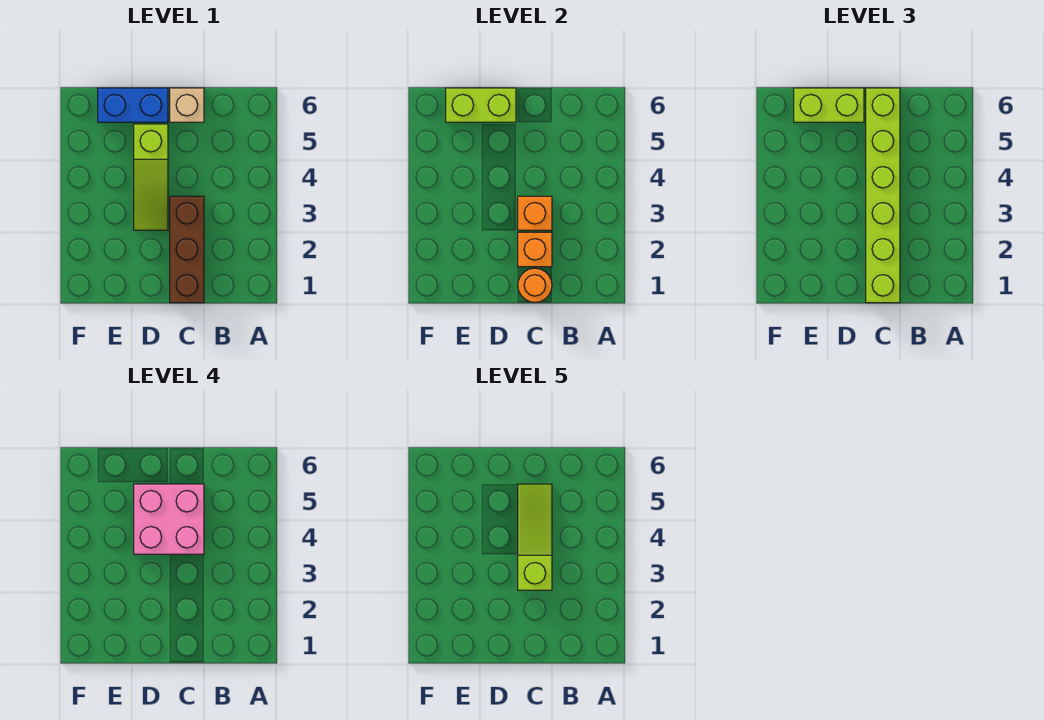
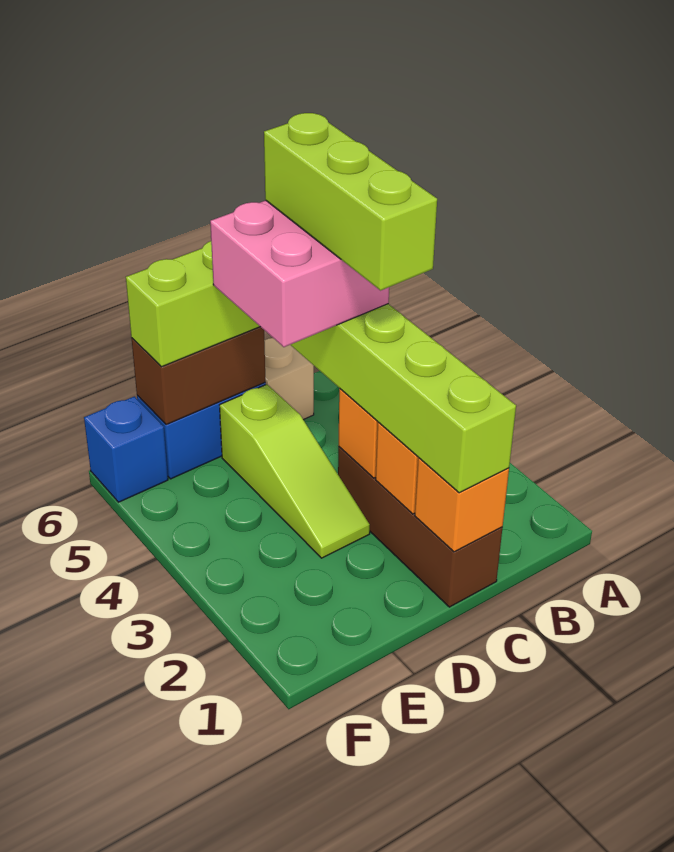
orange round brick C1 level 2 -> orange brick C1 level 2
lime slope C3:C5 level 5 top 3 -> lime brick C3:C5 level 5
lime brick D6:E6 level 2 -> brown brick D6:E6 level 2
none -> blue brick F6 level 1

